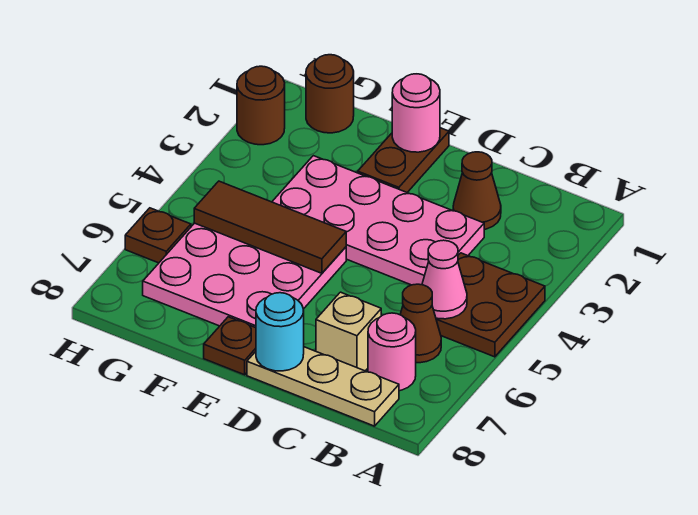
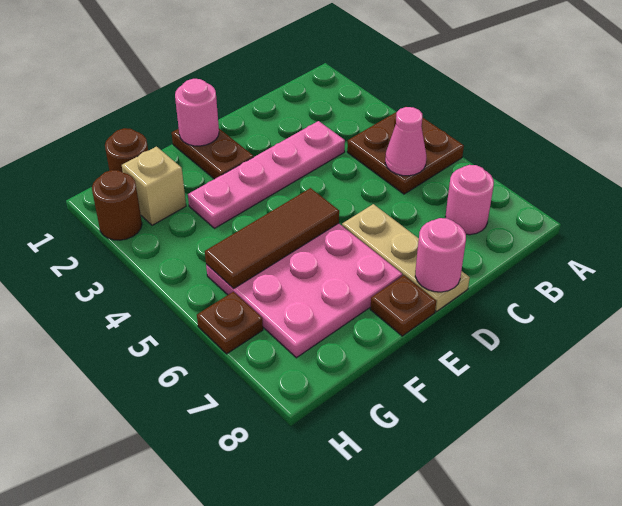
brown cone B6 level 1 -> none
tan plate B8:D8 level 1 -> tan plate D6:D8 level 1
brown cone C2 level 1 -> none
pink plate C3:F4 level 1 -> pink plate C3:F3 level 1
tan brick C7 level 1 -> tan brick G2 level 1
cyan round brick D8 level 2 -> pink round brick D8 level 2

